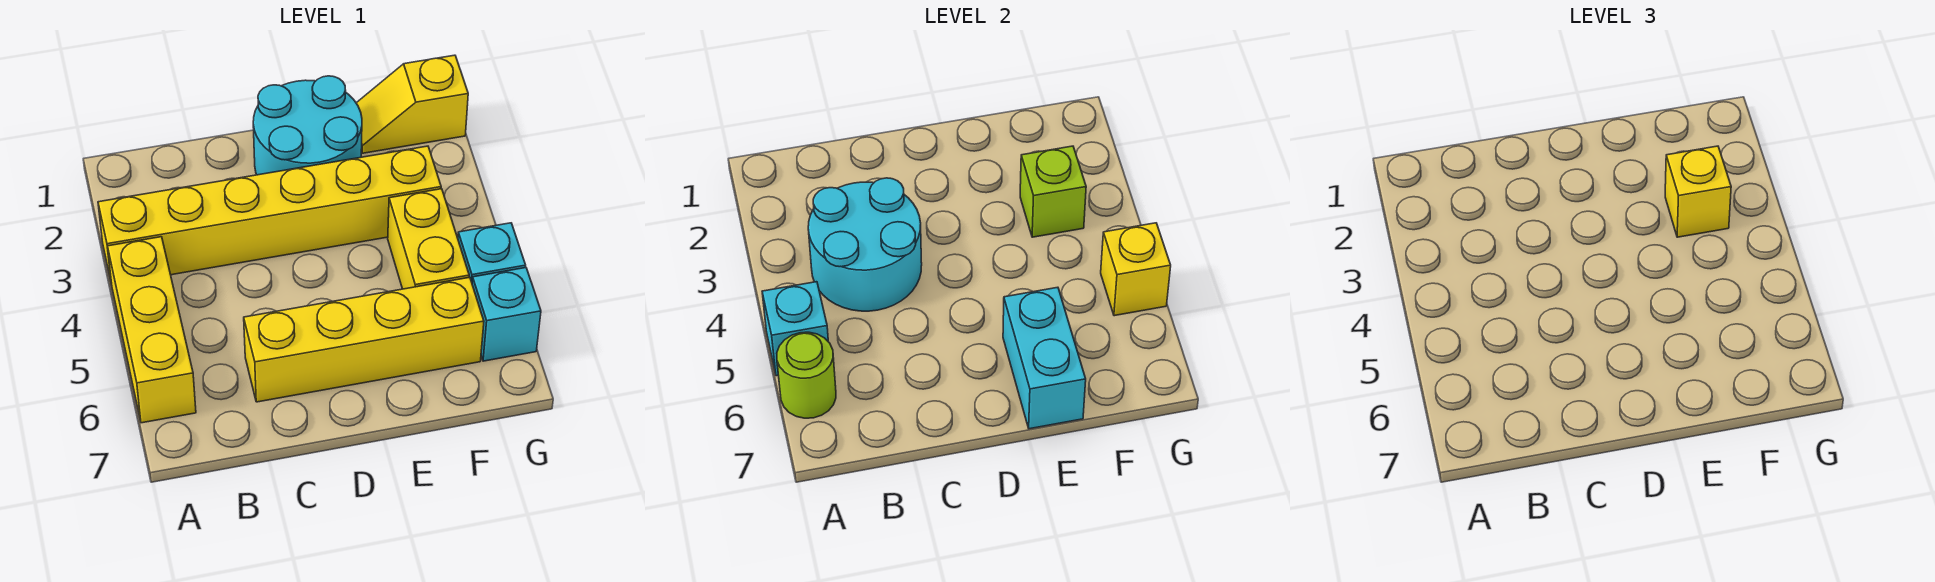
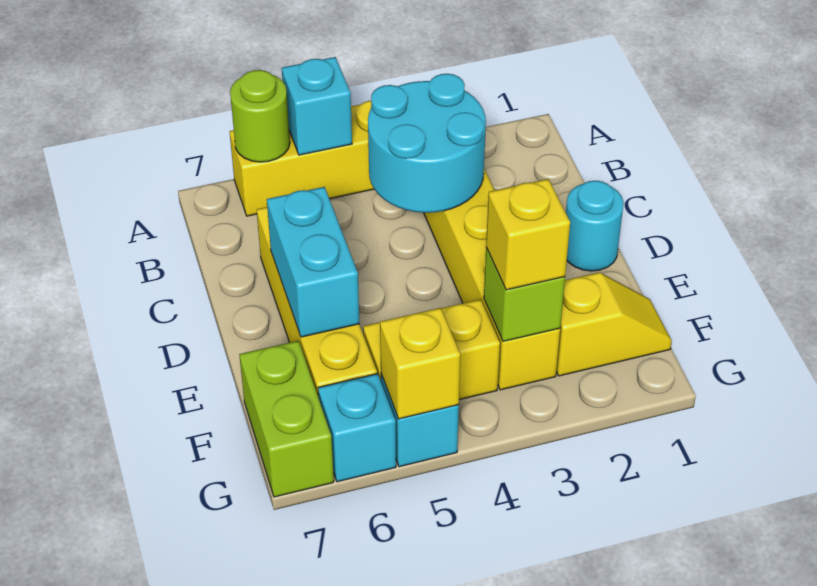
cyan round brick D1:E2 level 1 -> cyan round brick D1 level 1
cyan brick E6:E7 level 2 -> cyan brick D6:E6 level 2
yellow slope F1:G1 level 1 top G -> yellow slope F1:F2 level 1 top 2
none -> lime brick F7:G7 level 1

